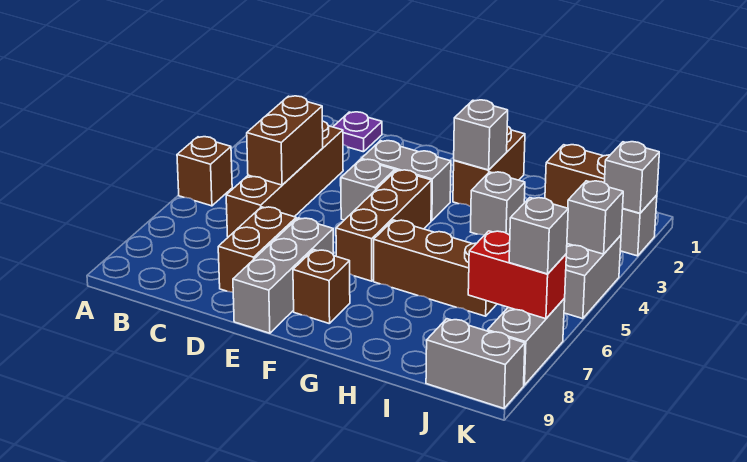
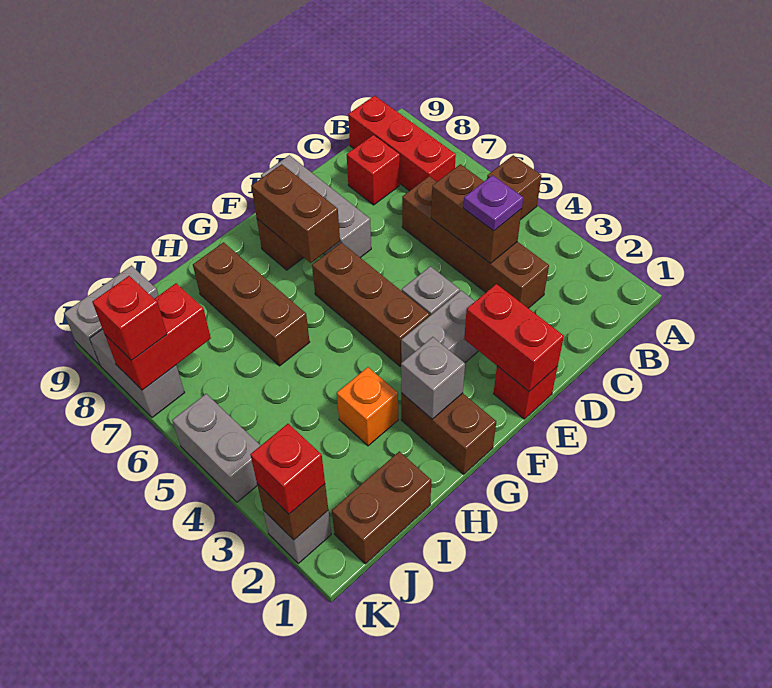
none -> red brick B7:B9 level 1
purple plate C1 level 1 -> purple plate C4 level 3
none -> red brick C8 level 1
brown brick D7:D8 level 1 -> brown brick F7:F8 level 2
none -> red brick E1 level 1
none -> red brick E1:E2 level 2
brown brick G6:I6 level 1 -> brown brick H6:H8 level 1
grey brick H3 level 1 -> orange brick H3 level 1
grey brick K2 level 2 -> brown brick K2 level 2
none -> red brick K2 level 3
grey brick K4 level 2 -> none
grey brick K7 level 3 -> red brick K7 level 3

